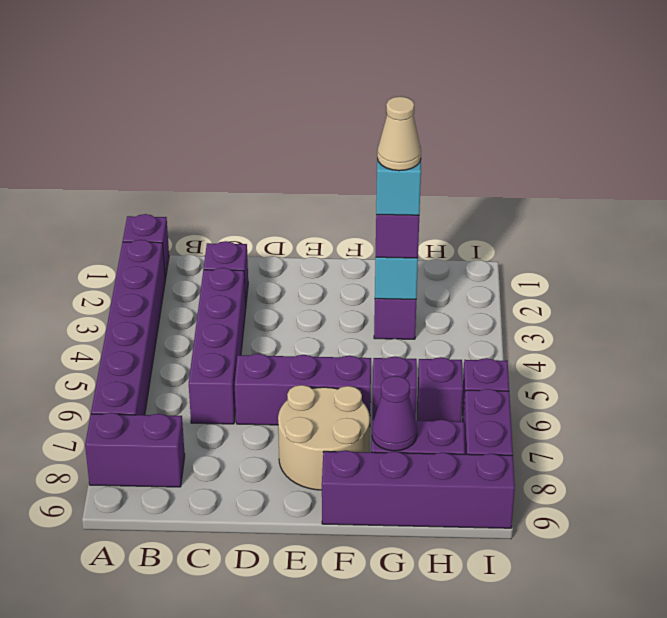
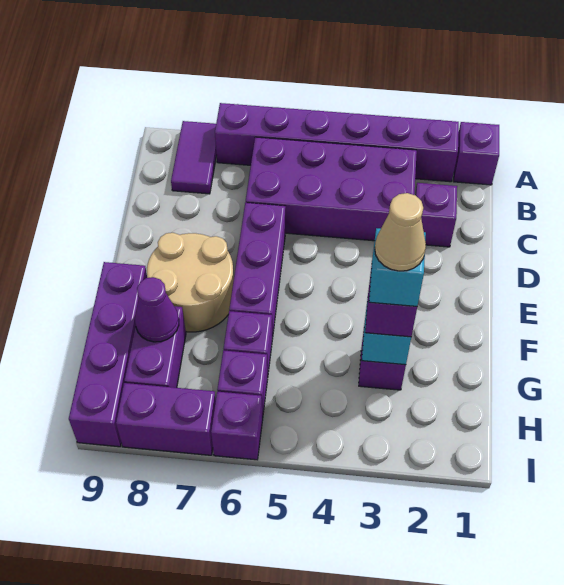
purple brick A8:B8 level 1 -> purple tile A8:B8 level 1
purple brick C3:C6 level 1 -> purple brick B3:C6 level 1

